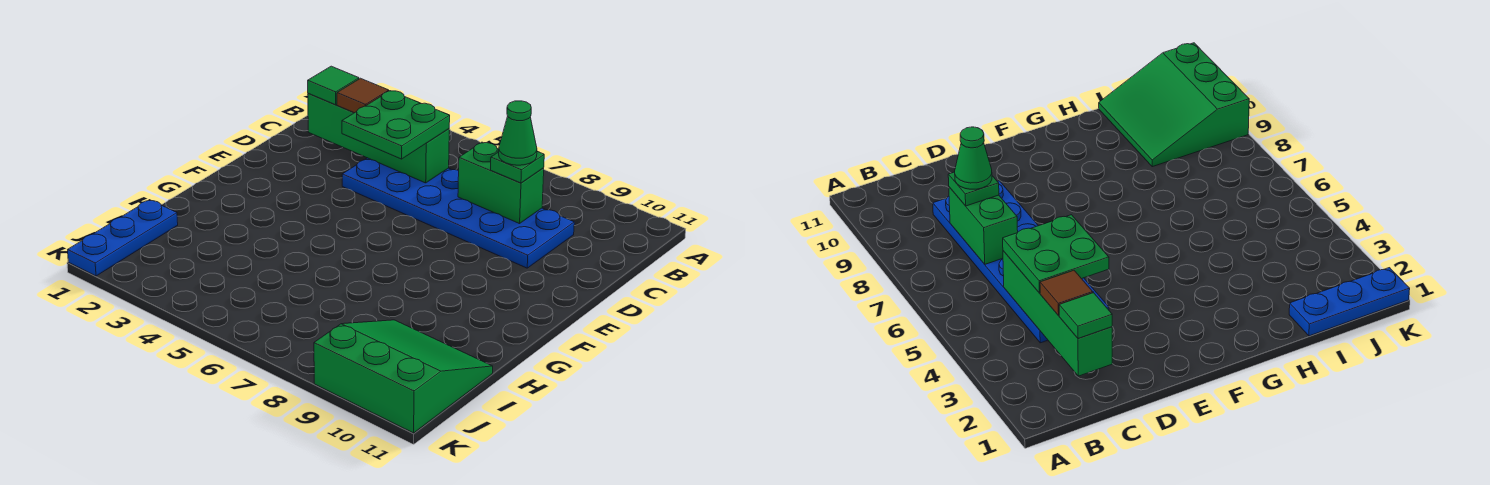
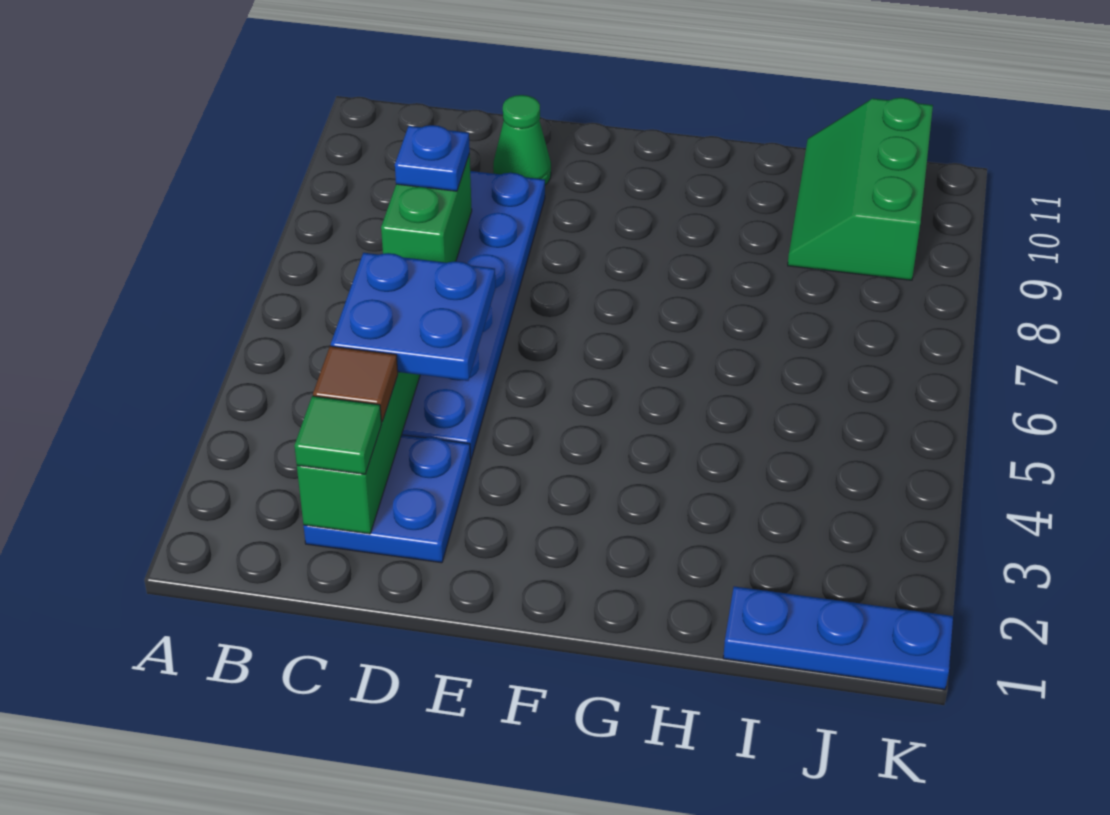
none -> blue plate C2:D3 level 1
green plate C4:D5 level 3 -> blue plate C4:D5 level 3
green plate C8 level 3 -> blue plate C8 level 3
green cone C8 level 4 -> green cone D10 level 1
green slope I9:K11 level 1 top K -> green slope I9:J11 level 1 top J

